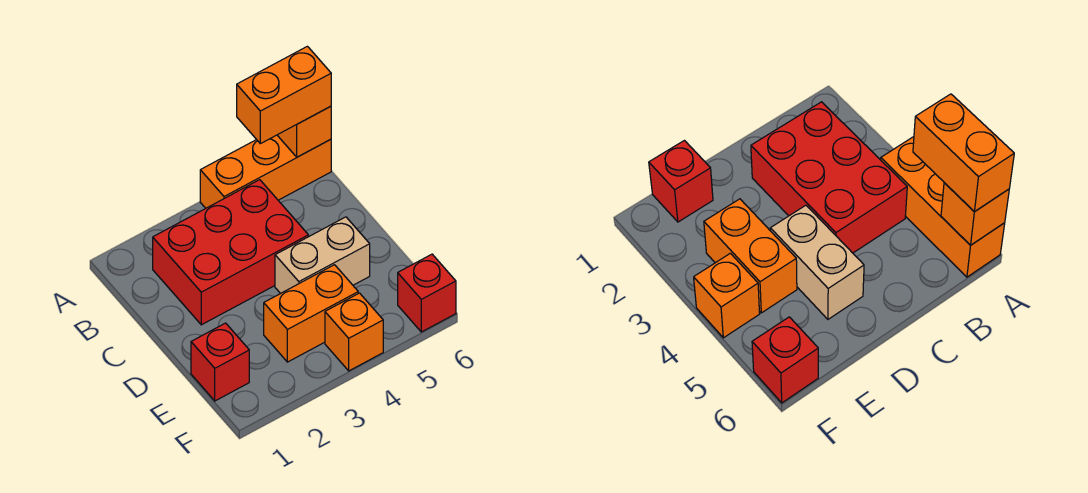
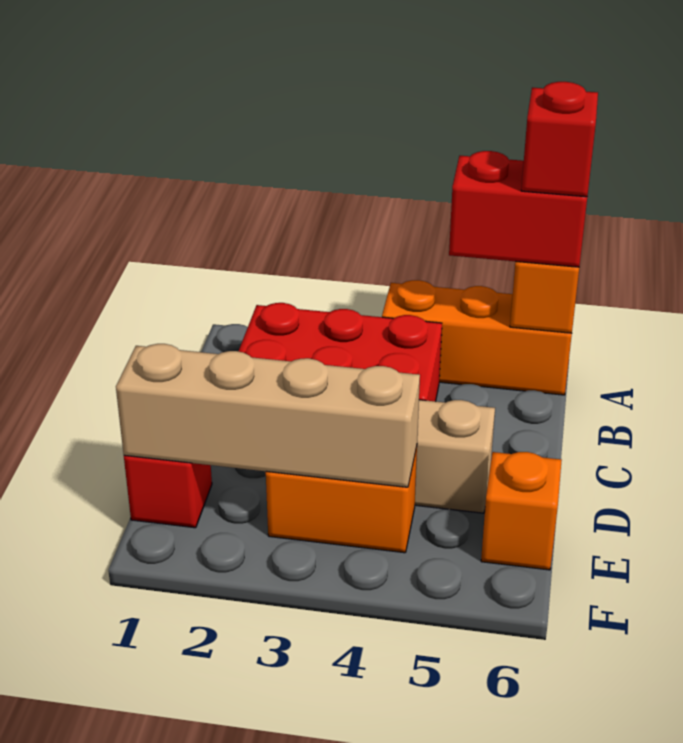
orange brick A5:A6 level 3 -> red brick A5:A6 level 3
none -> tan brick E1:E4 level 2
orange brick F4 level 1 -> orange brick E6 level 1
red brick F6 level 1 -> red brick A6 level 4

